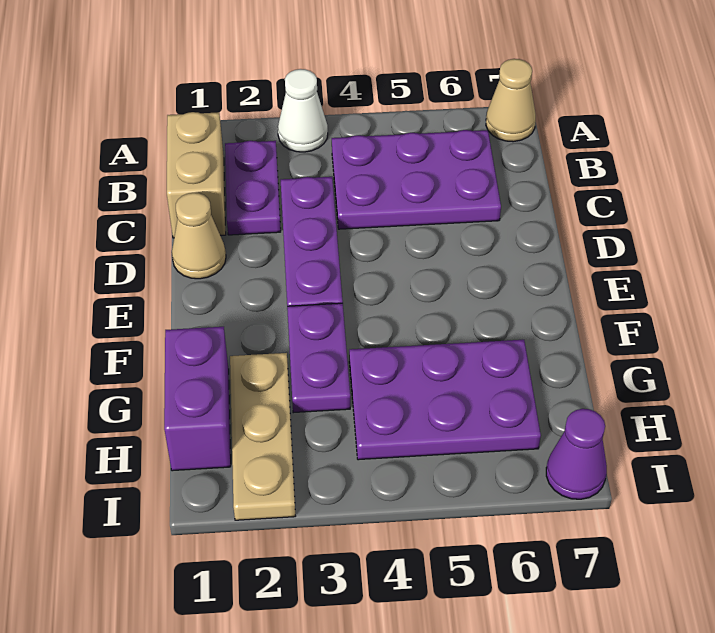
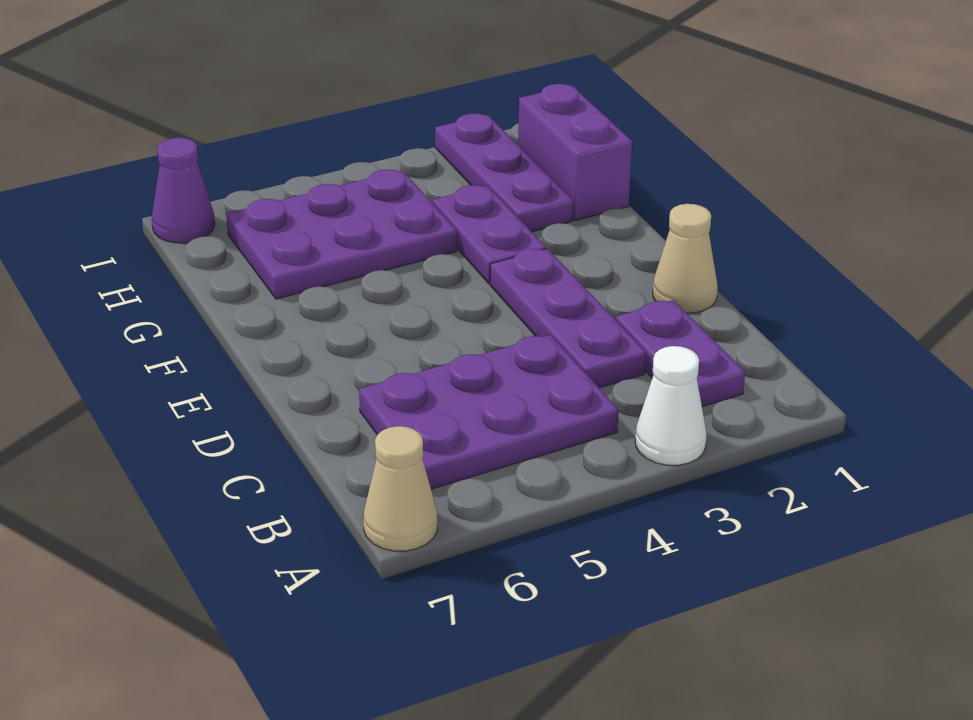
tan brick B1:C1 level 1 -> none
tan plate G2:I2 level 1 -> purple plate G2:I2 level 1

